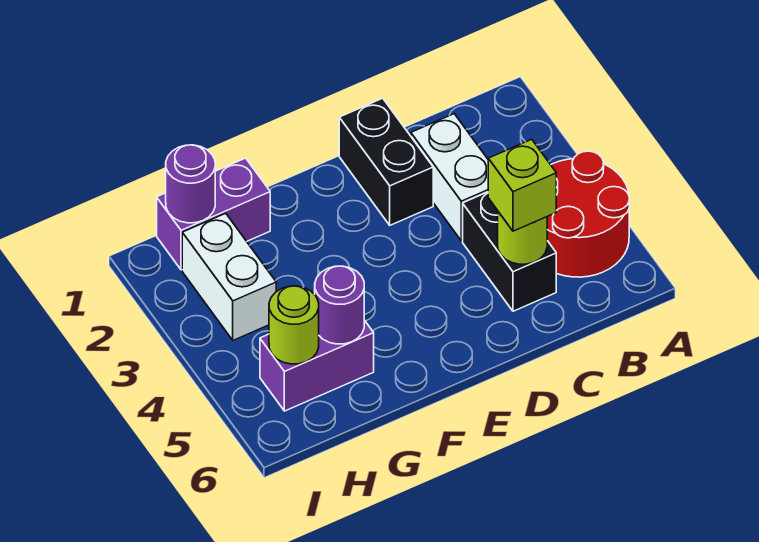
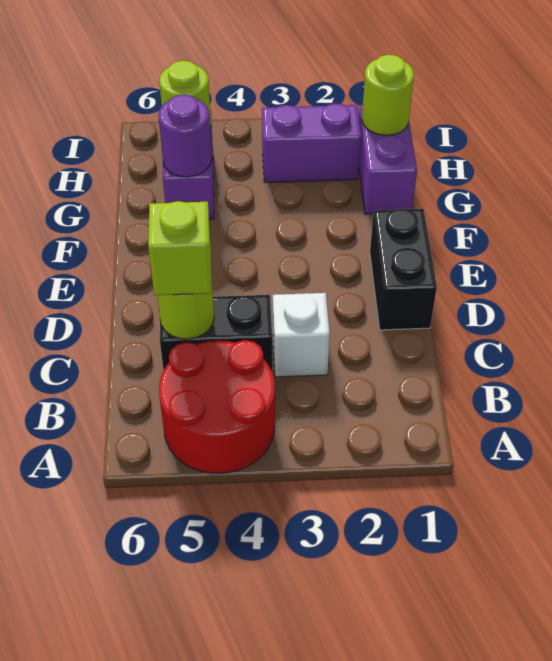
white brick C2:C3 level 1 -> white brick C3 level 1
black brick D1:D2 level 1 -> black brick D1:E1 level 1
purple round brick H1 level 2 -> lime round brick H1 level 2
white brick H2:H3 level 1 -> purple brick H2:H3 level 1

